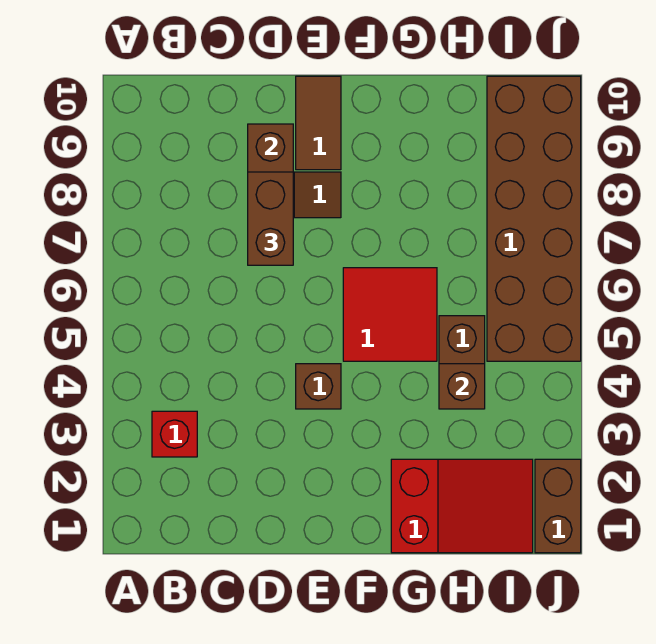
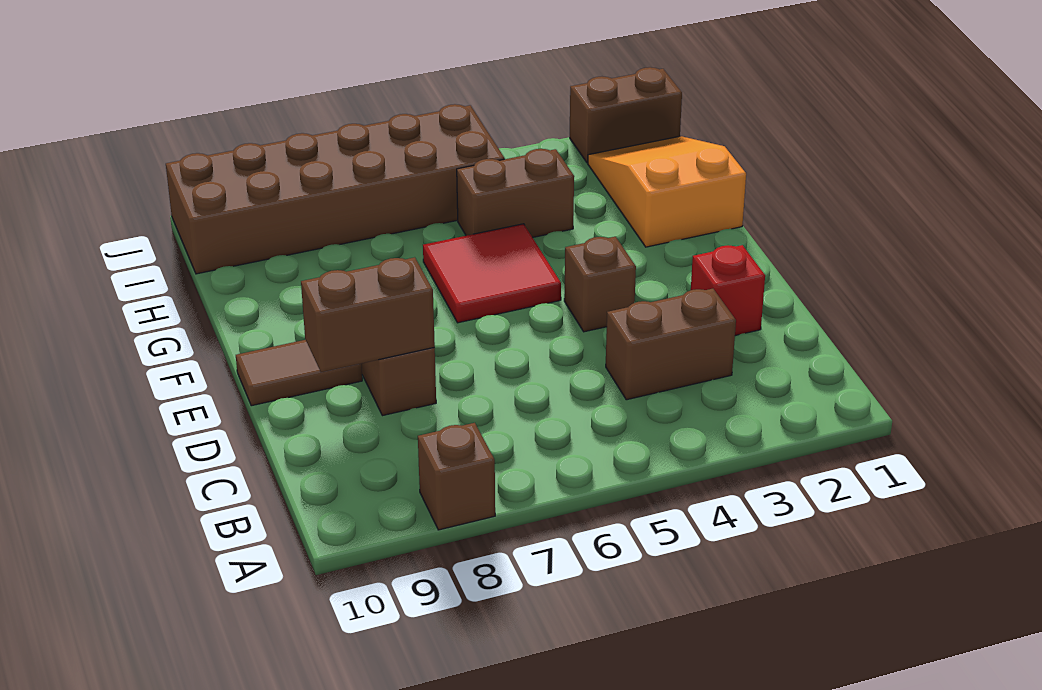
red brick B3 level 1 -> red brick D2 level 1
brown brick D7:D8 level 3 -> brown brick C3:C4 level 1
red slope G1:I2 level 1 top G -> orange slope G1:I2 level 1 top G
brown brick H4 level 2 -> brown brick A8 level 1

